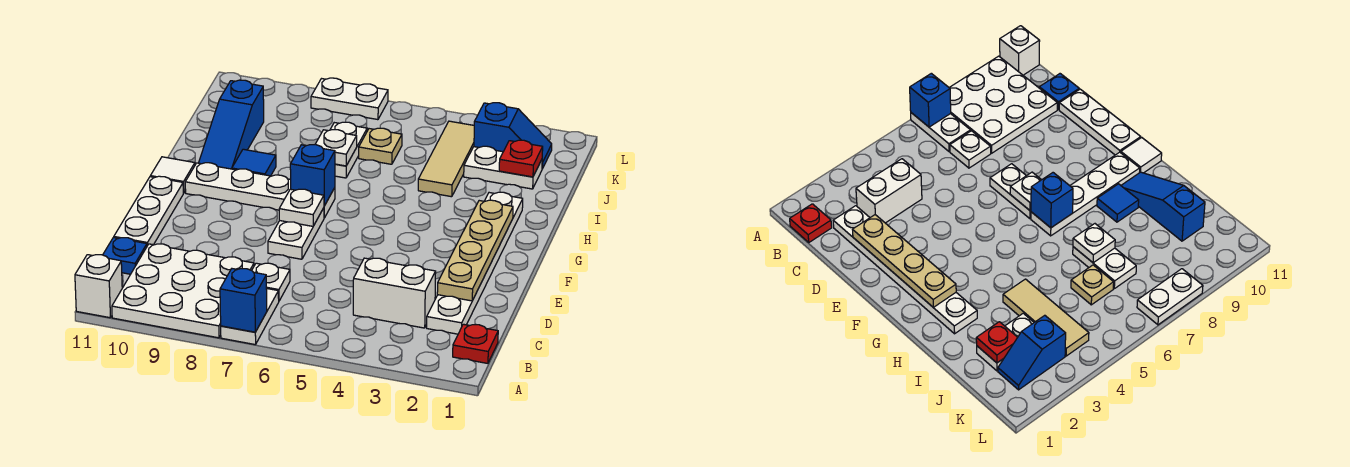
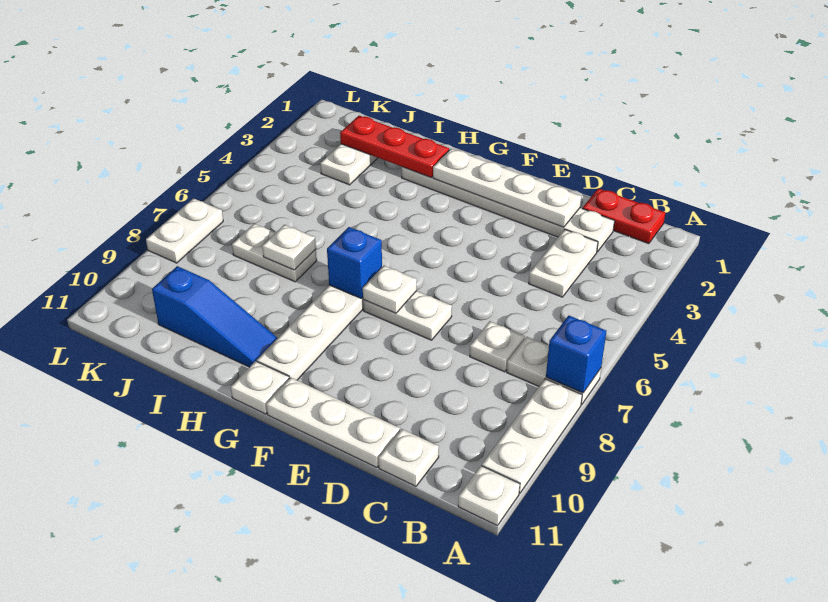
white plate A8:C10 level 1 -> white plate A8:A10 level 1
white brick A11 level 1 -> white plate A11 level 1
red plate B1 level 1 -> red plate B1:C1 level 1
white brick C3:C4 level 1 -> white plate C3:C4 level 1
blue plate C11 level 1 -> white plate C11 level 1
tan plate D2:G2 level 2 -> white plate D2:G2 level 2
white tile G11 level 1 -> white plate G11 level 1
blue tile H9 level 1 -> none
tan tile I4:K4 level 1 -> none
red plate J2 level 2 -> red plate H2:J2 level 2
tan plate J6 level 1 -> none
blue slope K2:K3 level 1 top 3 -> none

